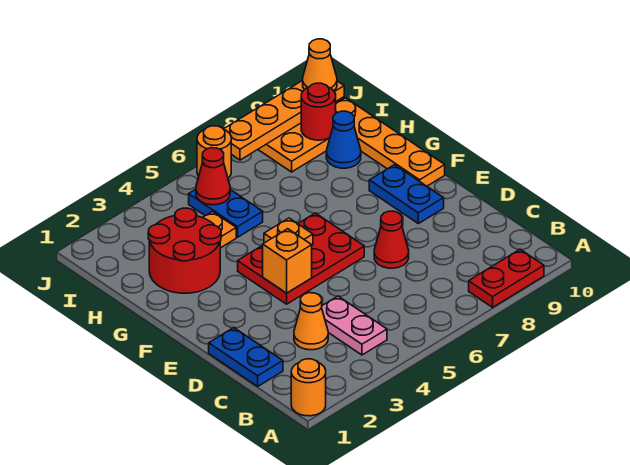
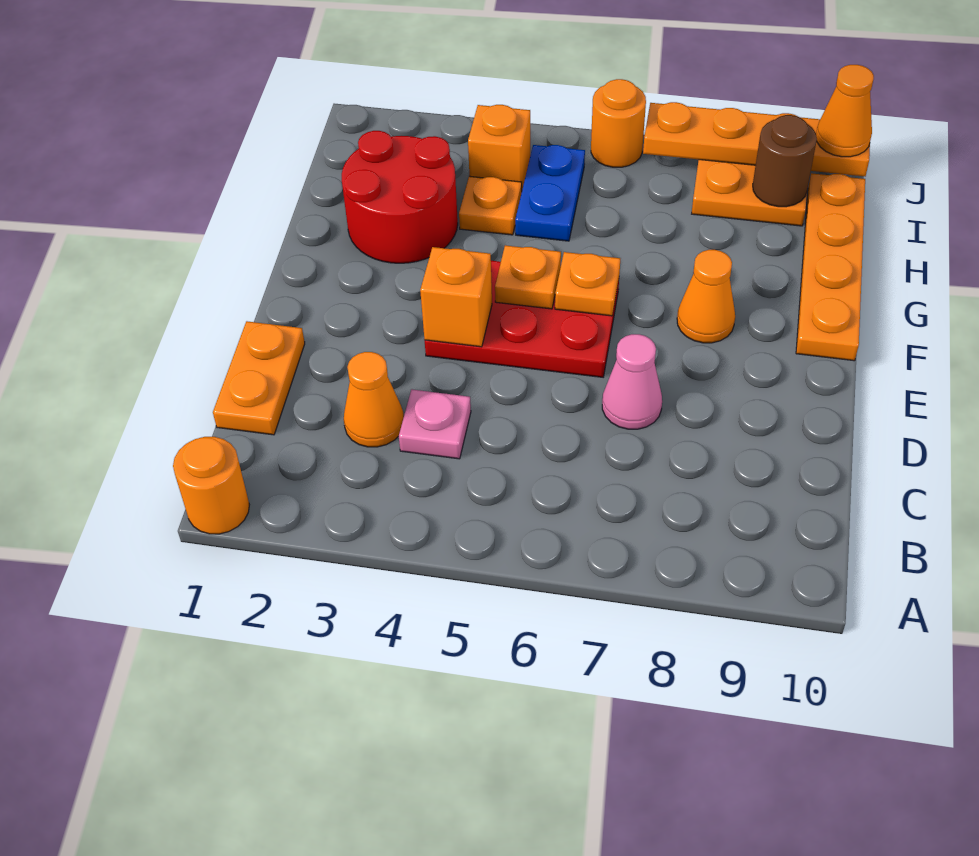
red plate A8:A9 level 1 -> none
pink plate B4:C4 level 1 -> pink plate C4 level 1
blue plate C1:D1 level 1 -> orange plate C1:D1 level 1
red cone D7 level 1 -> pink cone D7 level 1
blue plate E9:F9 level 1 -> none
none -> orange plate F6 level 2
none -> orange cone F8 level 1
blue cone H9 level 1 -> none
none -> orange brick I4 level 1
red cone I5 level 2 -> none
red round brick I9 level 2 -> brown round brick I9 level 2

